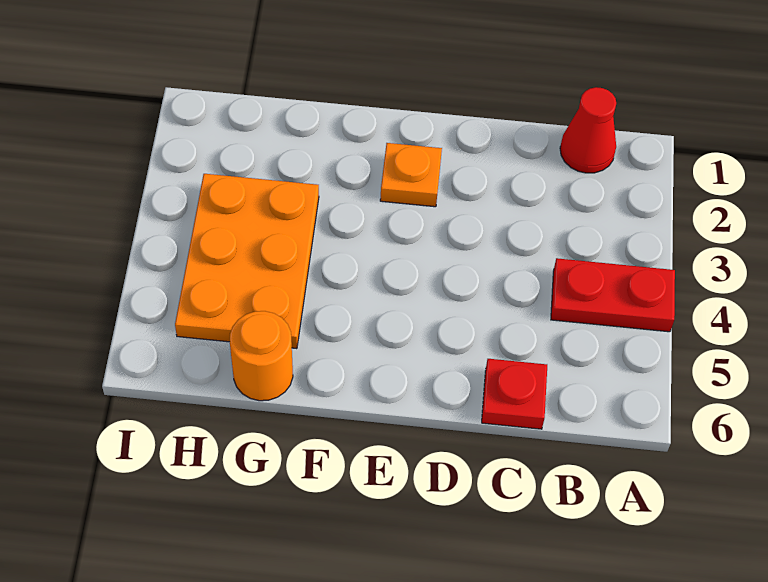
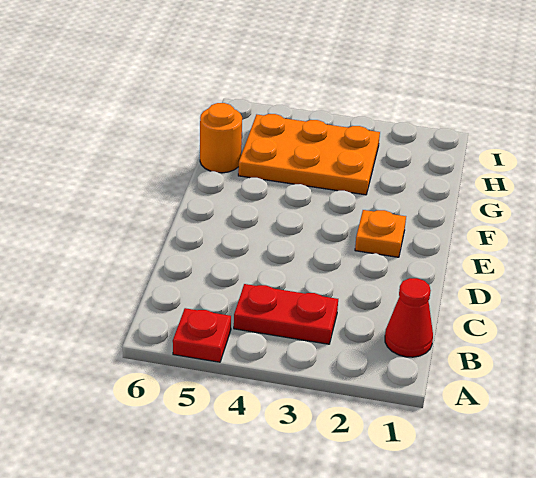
red plate A4:B4 level 1 -> red plate B3:B4 level 1
red plate C6 level 1 -> red plate A5 level 1

